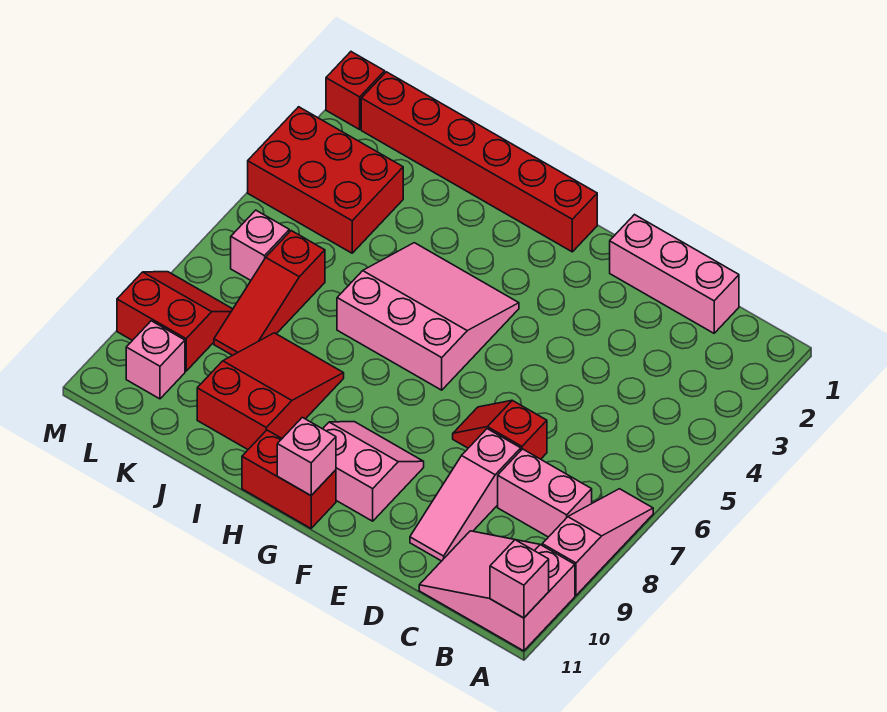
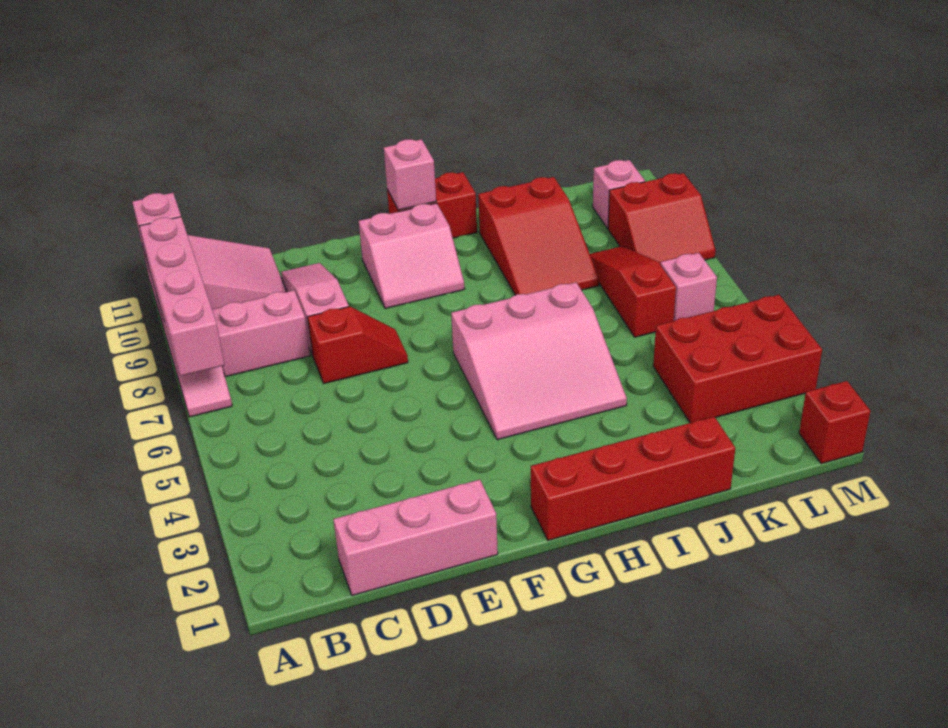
none -> pink brick A7:A10 level 2
red brick G1:L1 level 1 -> red brick G1:J1 level 1

